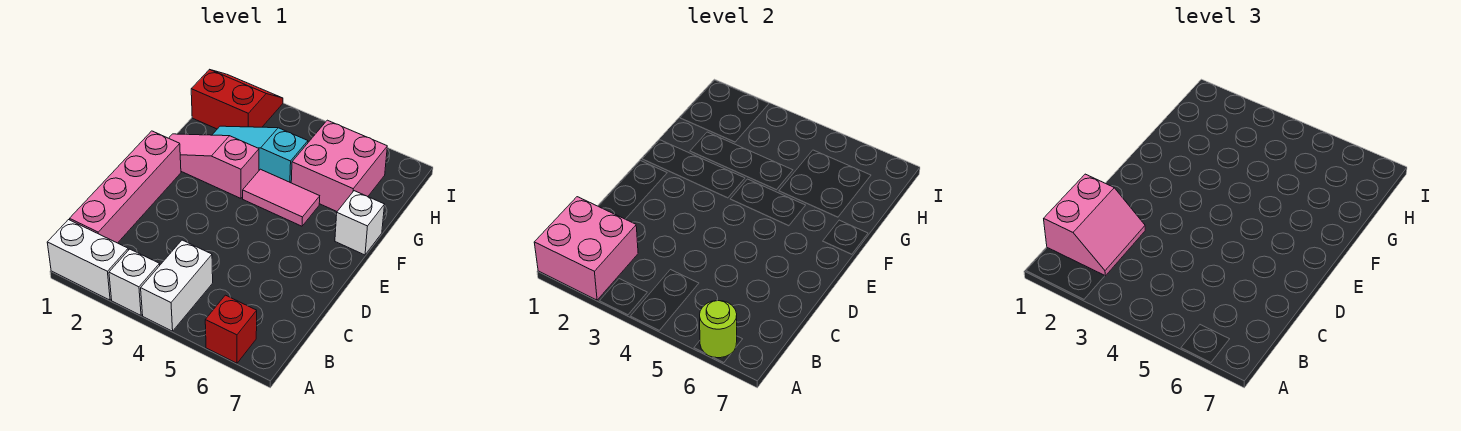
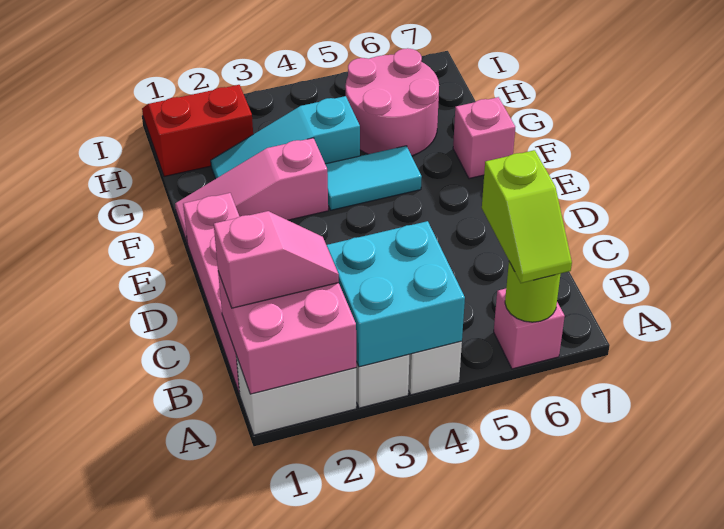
none -> cyan brick A3:B4 level 2
red brick A6 level 1 -> pink brick A6 level 1
none -> lime slope A6:B6 level 3 top B
pink slope B1:C2 level 3 top 1 -> pink slope B1:B2 level 3 top 1
pink tile F4:F5 level 1 -> cyan tile F4:F5 level 1
white brick F7 level 1 -> pink brick F7 level 1
pink brick G5:H6 level 1 -> pink round brick G5:H6 level 1

